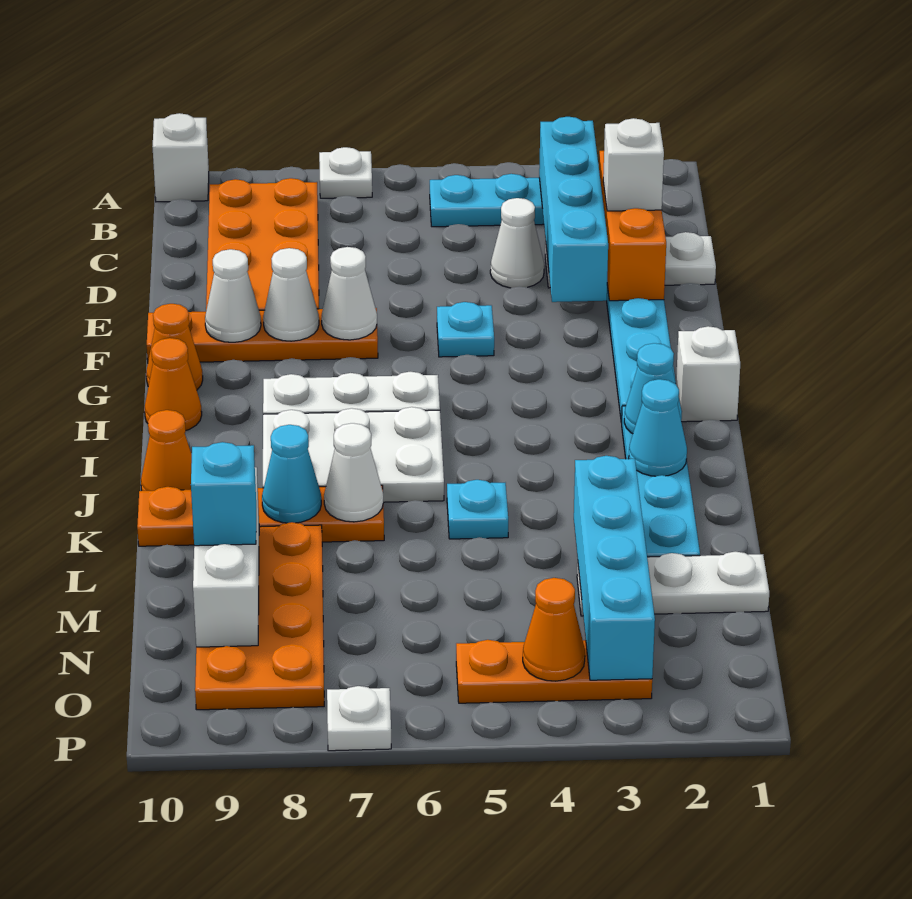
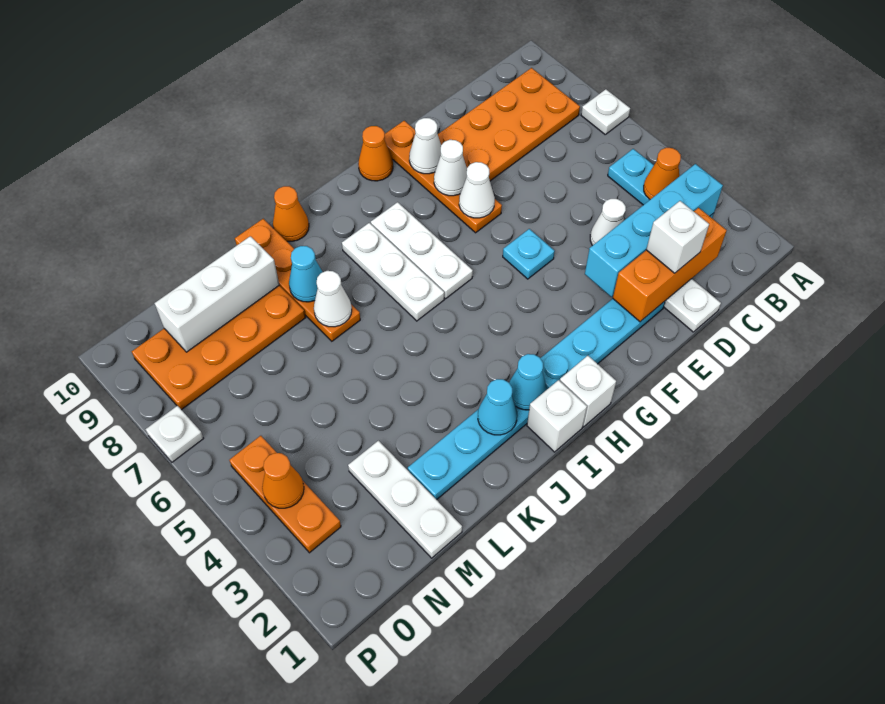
white brick A10 level 1 -> white brick I1 level 1
orange cone H10 level 1 -> orange cone B4 level 2
white plate I6:J8 level 1 -> white plate I6:I8 level 1
cyan plate K5 level 1 -> none
cyan brick L3:O3 level 2 -> none
cyan brick M9 level 3 -> none

